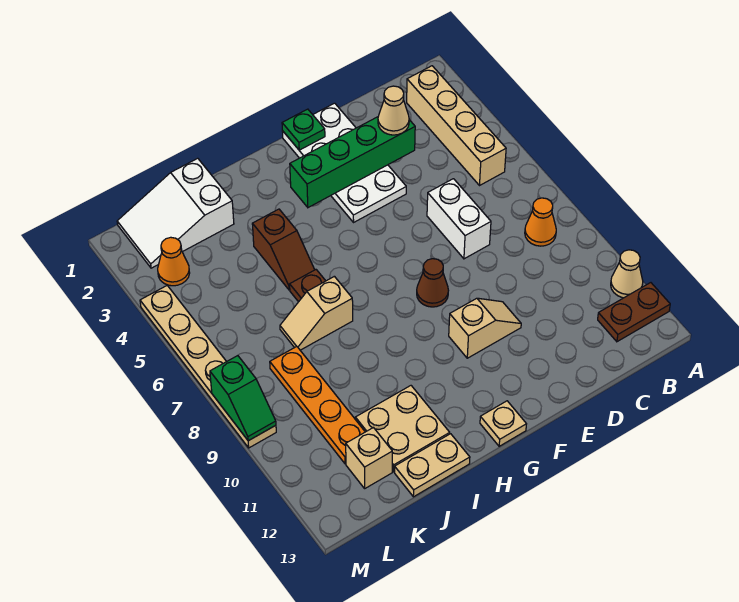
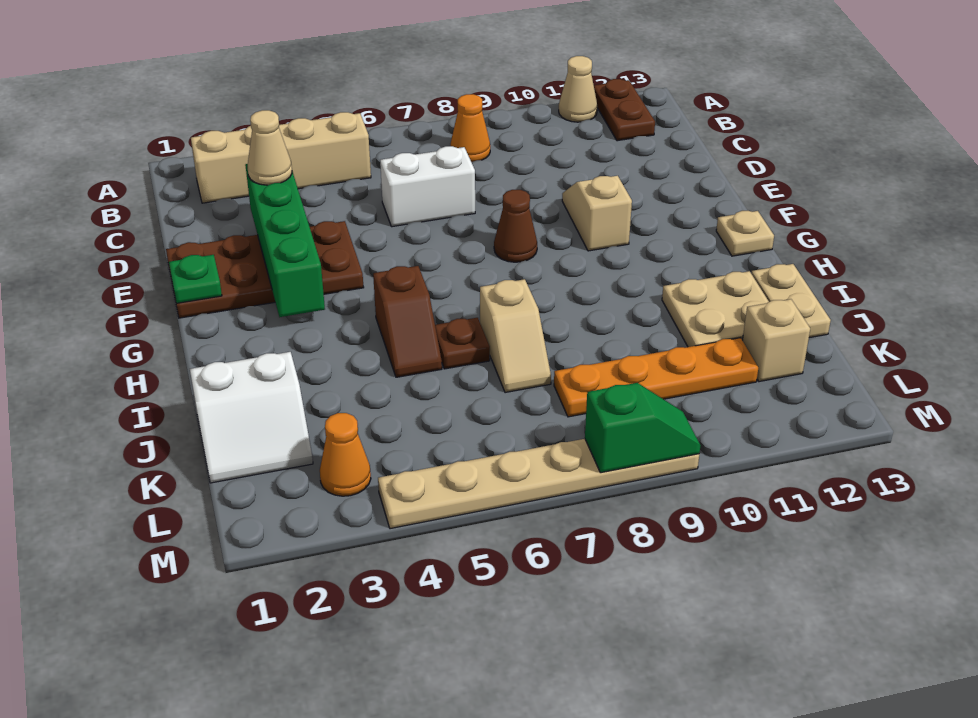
white plate E1:F4 level 1 -> brown plate E1:F4 level 1
brown slope I4:I5 level 1 top 4 -> brown slope H5:I5 level 1 top H
white slope J1:L2 level 1 top J -> white slope J1:K2 level 1 top J

